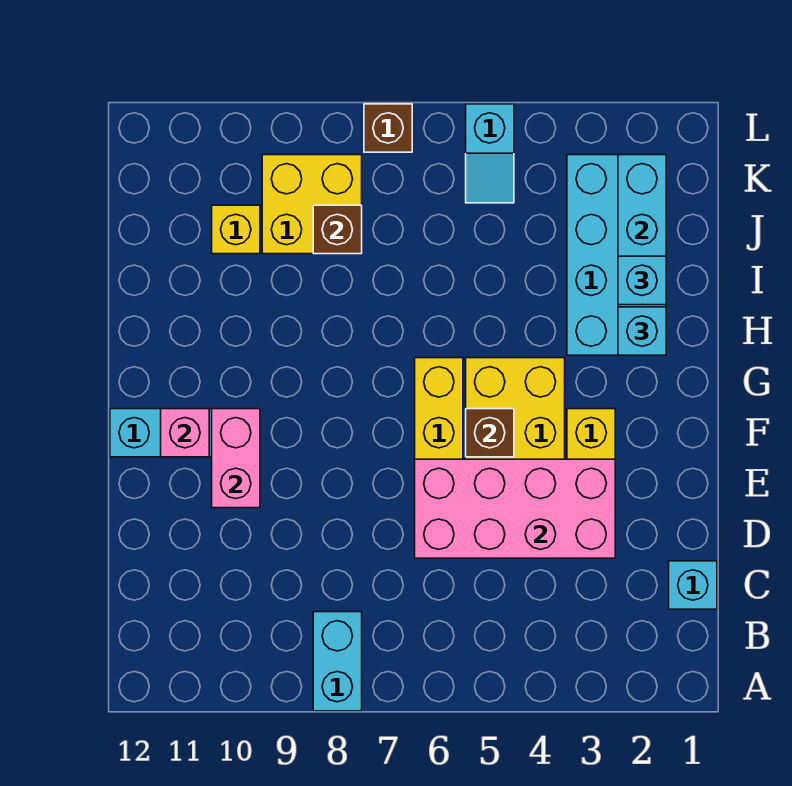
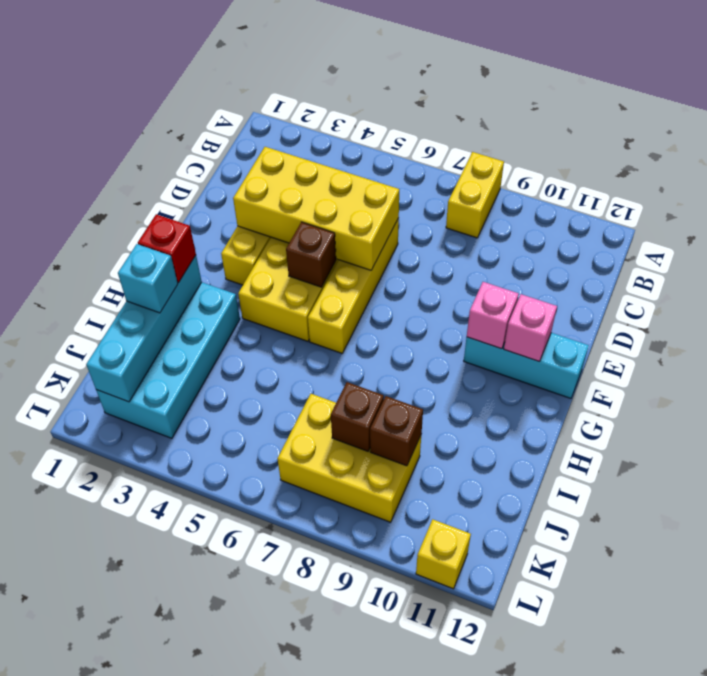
cyan brick A8:B8 level 1 -> yellow brick A8:B8 level 1
cyan brick C1 level 1 -> none
pink brick D3:E6 level 2 -> yellow brick D3:E6 level 2
pink brick E10:F10 level 2 -> pink brick F10 level 2
cyan brick H2 level 3 -> red brick H2 level 3
yellow brick J8:K9 level 1 -> yellow brick J7:K9 level 1
yellow brick J10 level 1 -> yellow brick L11 level 1
cyan slope K5:L5 level 1 top L -> none
brown brick L7 level 1 -> brown brick J9 level 2

